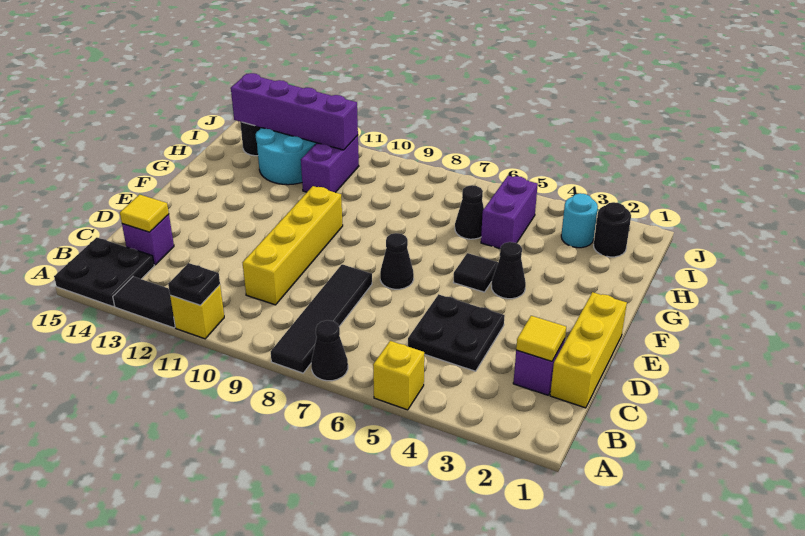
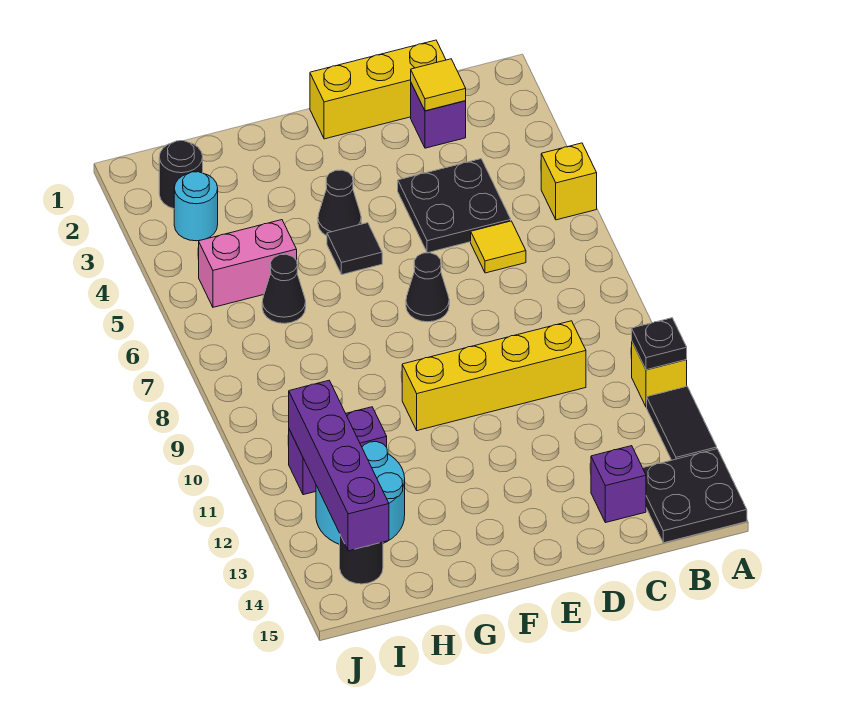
black cone A7 level 1 -> none
black tile A8:D8 level 1 -> none
yellow tile C14 level 2 -> yellow tile C6 level 1
purple brick H5:I5 level 1 -> pink brick H5:I5 level 1

